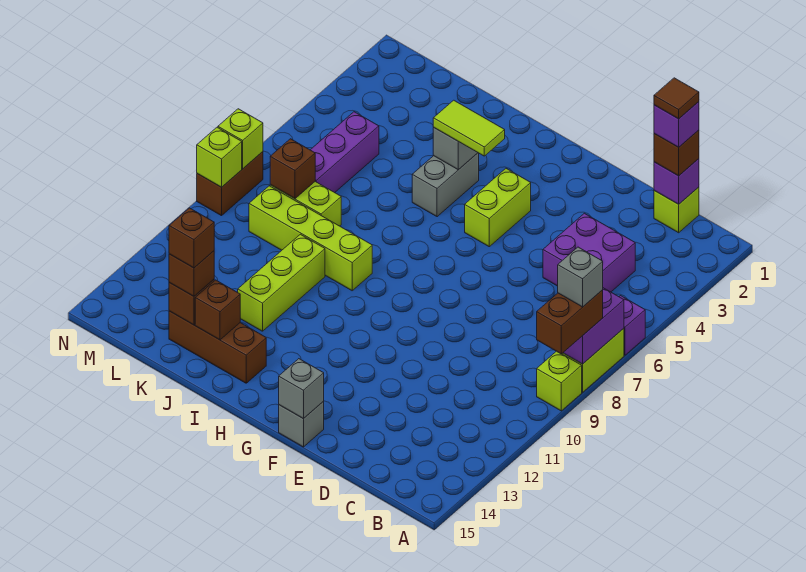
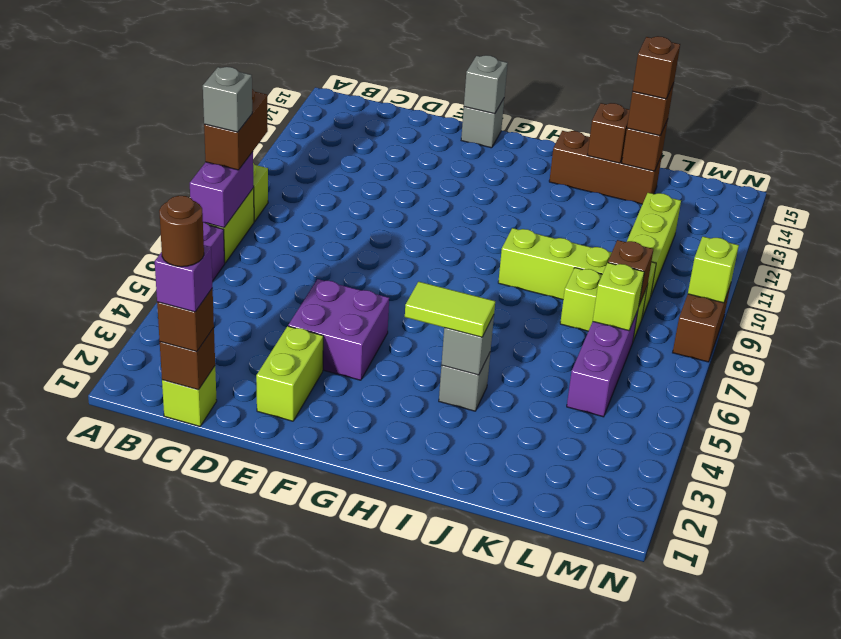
purple brick C1 level 2 -> brown brick C1 level 2
brown tile C1 level 5 -> brown round brick C1 level 5
purple brick C4:D5 level 1 -> purple brick E4:F5 level 1
lime brick G4:G5 level 1 -> lime brick E2:E3 level 1
grey brick I4:I5 level 1 -> grey brick I4 level 1
lime brick J10:J12 level 1 -> lime brick L10:L12 level 1
lime brick N8 level 2 -> lime brick L7 level 2

